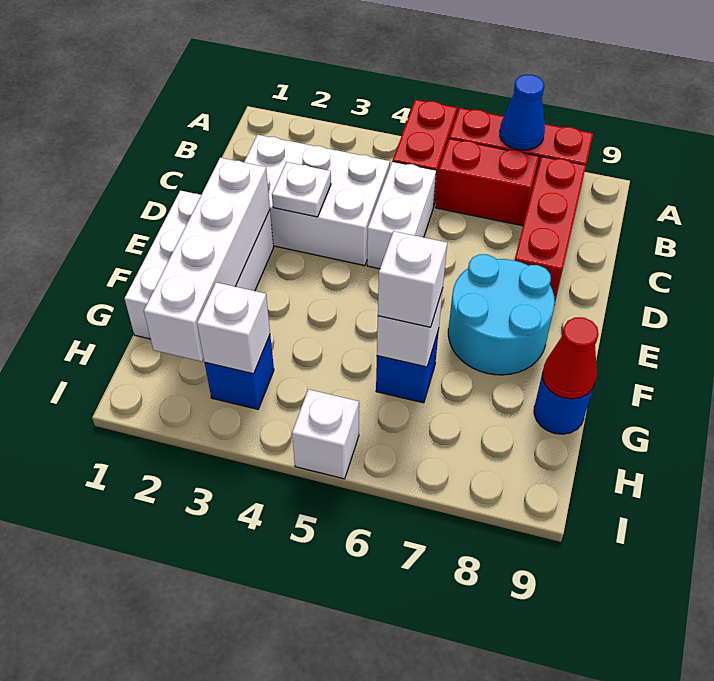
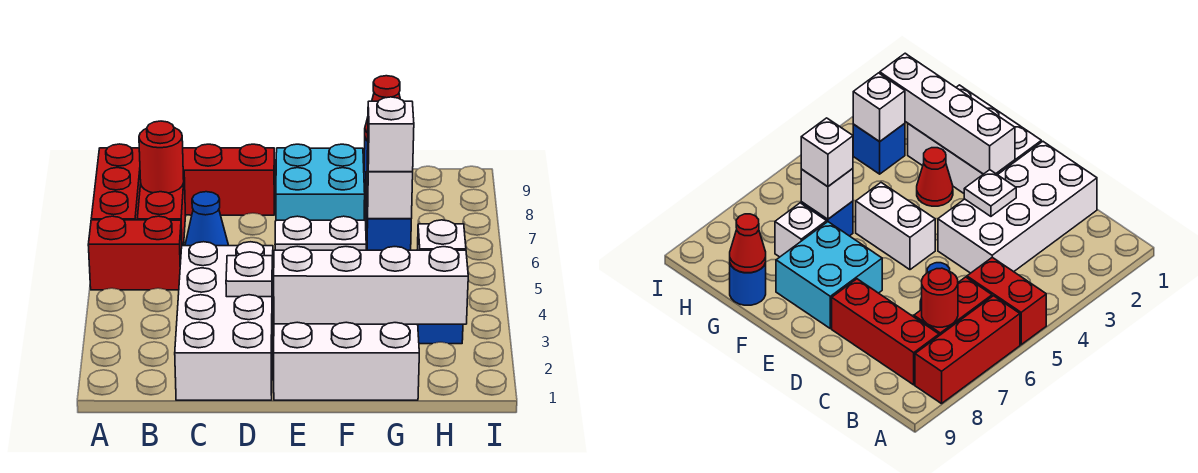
blue cone A7 level 2 -> blue cone C6 level 1
none -> red round brick B7 level 2
white brick C2:D4 level 1 -> white brick C1:D4 level 1
white brick C5:D5 level 1 -> white brick E5:F5 level 1
cyan round brick E7:F8 level 1 -> cyan brick E7:F8 level 1
none -> red cone F3 level 1
white brick I5 level 1 -> white brick G7 level 1

